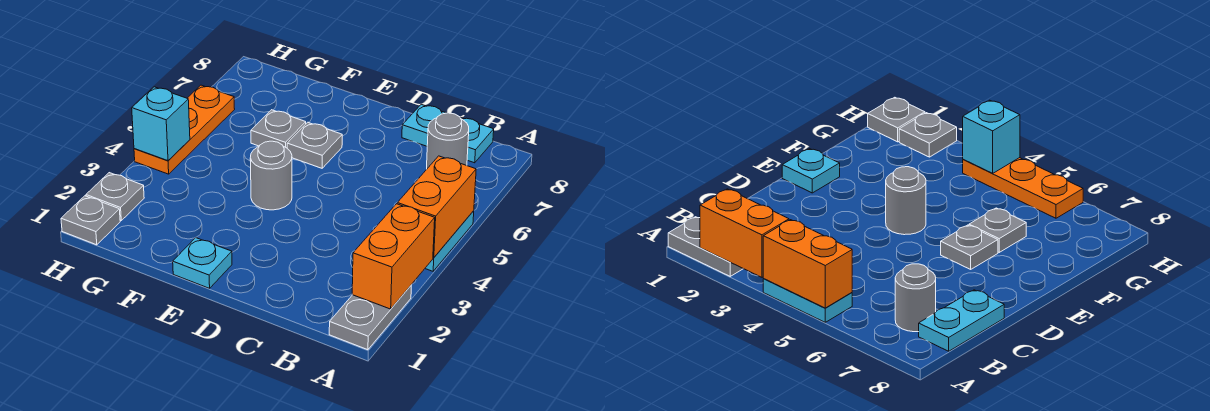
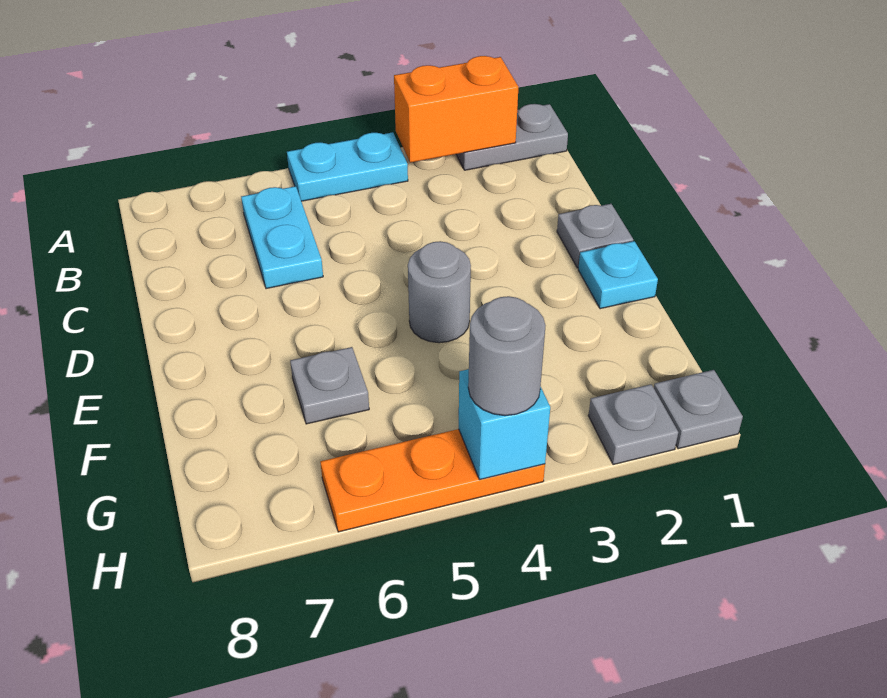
orange brick A4:A5 level 2 -> none
grey round brick B7 level 1 -> grey round brick H4 level 3
cyan plate B8:C8 level 1 -> cyan plate B6:C6 level 1
grey plate E6 level 1 -> grey plate D1 level 1

